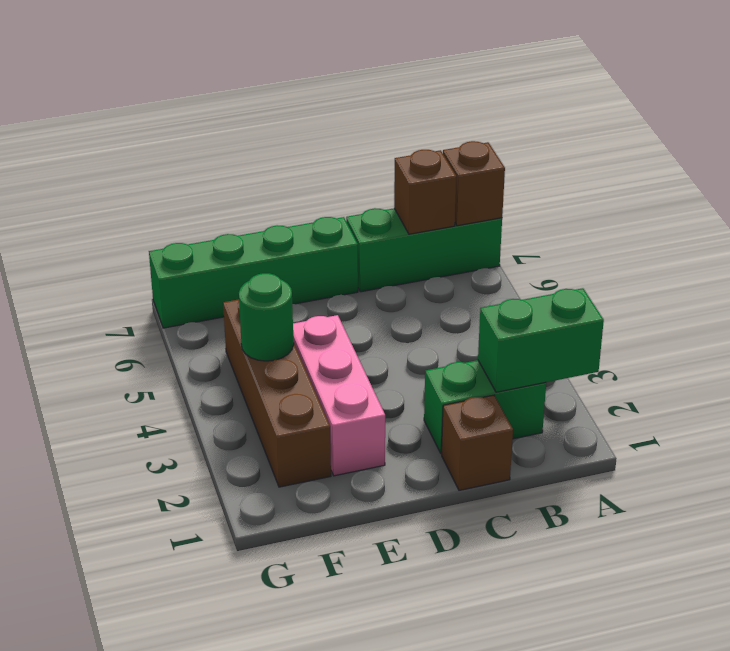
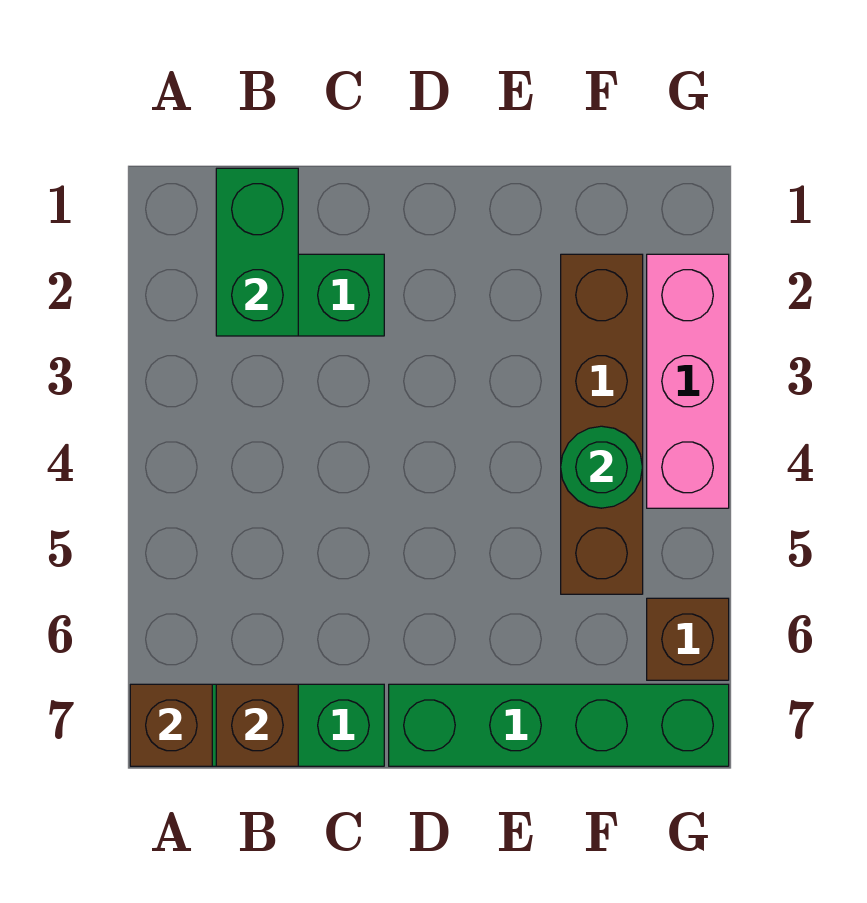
green brick A2:B2 level 2 -> green brick B1:B2 level 2
brown brick C1 level 1 -> brown brick G6 level 1
pink brick E2:E4 level 1 -> pink brick G2:G4 level 1

